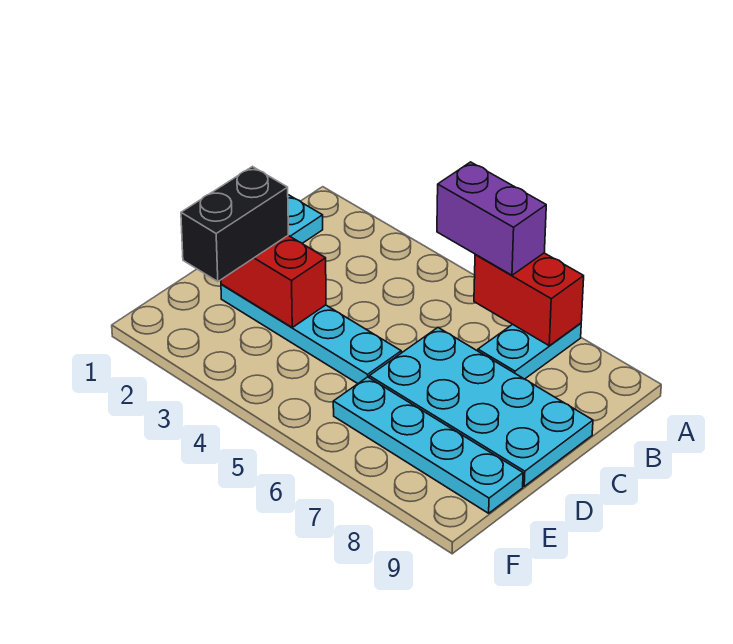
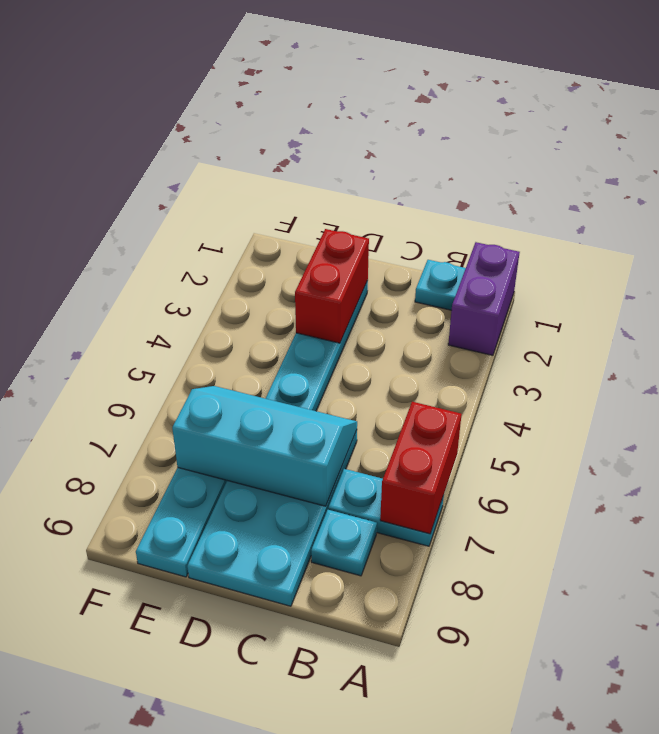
purple brick A5:A6 level 3 -> purple brick A1:A2 level 1
none -> cyan plate B8 level 1
none -> cyan slope C6:E7 level 2 top 7
black brick D2:E2 level 3 -> none

